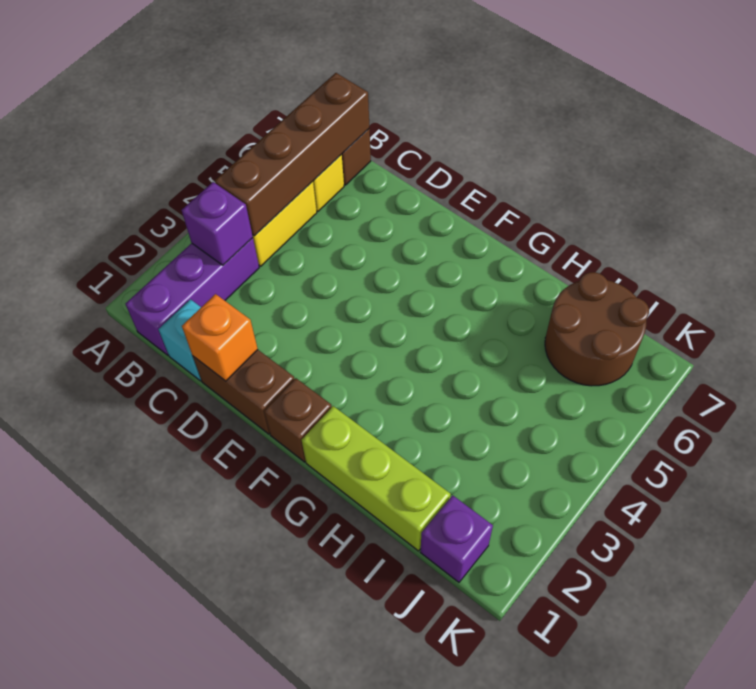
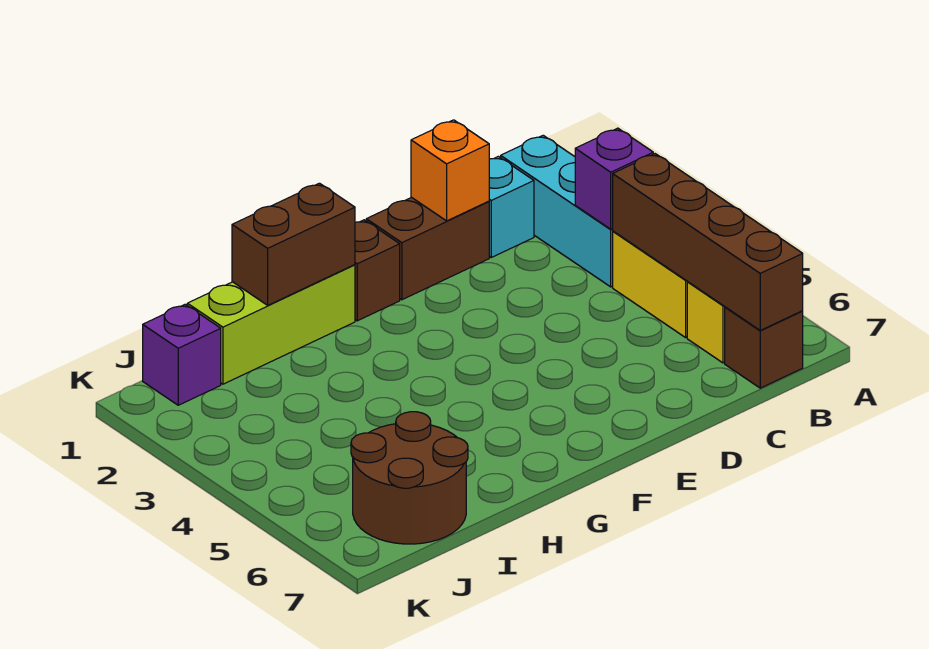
purple brick B1:B3 level 1 -> cyan brick B1:B3 level 1
none -> brown brick G1:H1 level 2

